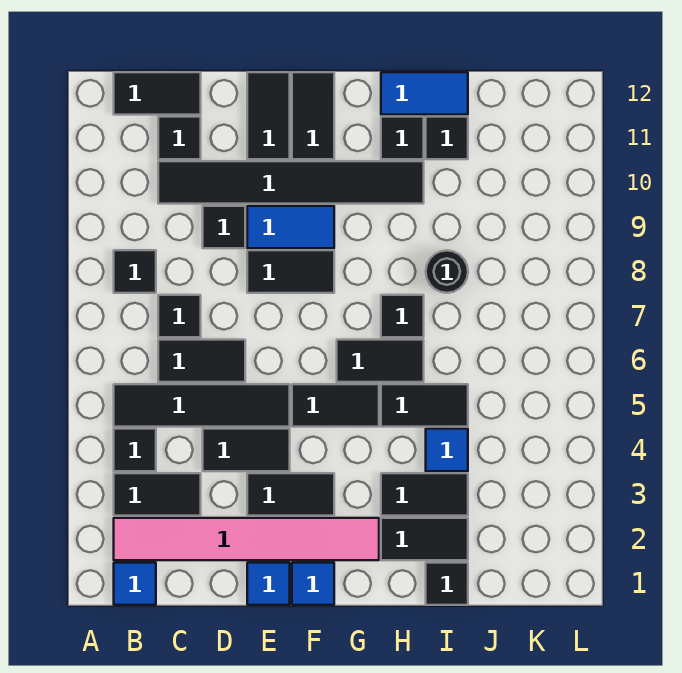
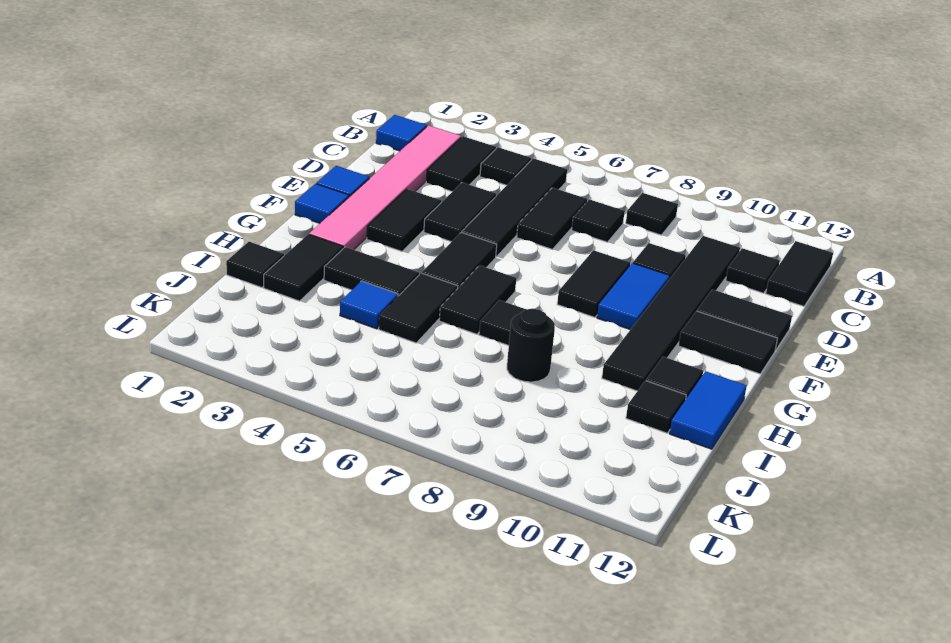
black tile H3:I3 level 1 -> black tile H3:H4 level 1

